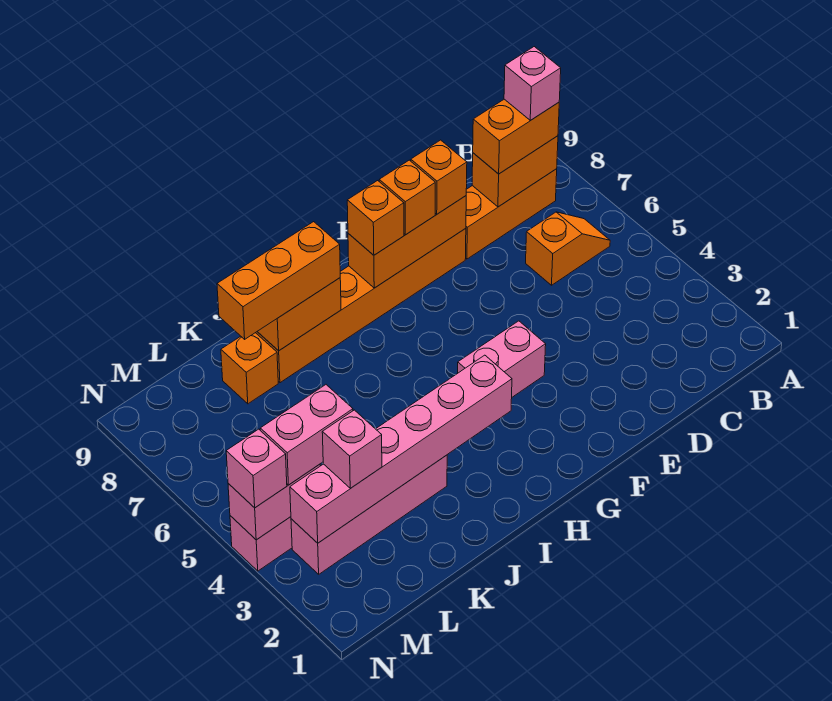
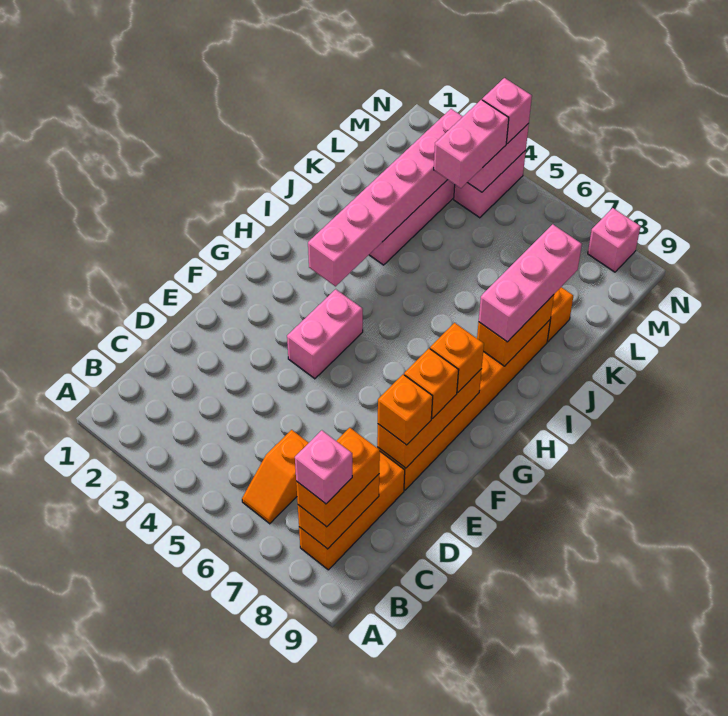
orange brick I8:K8 level 3 -> pink brick I8:K8 level 3
pink brick L3 level 3 -> pink brick N8 level 1

